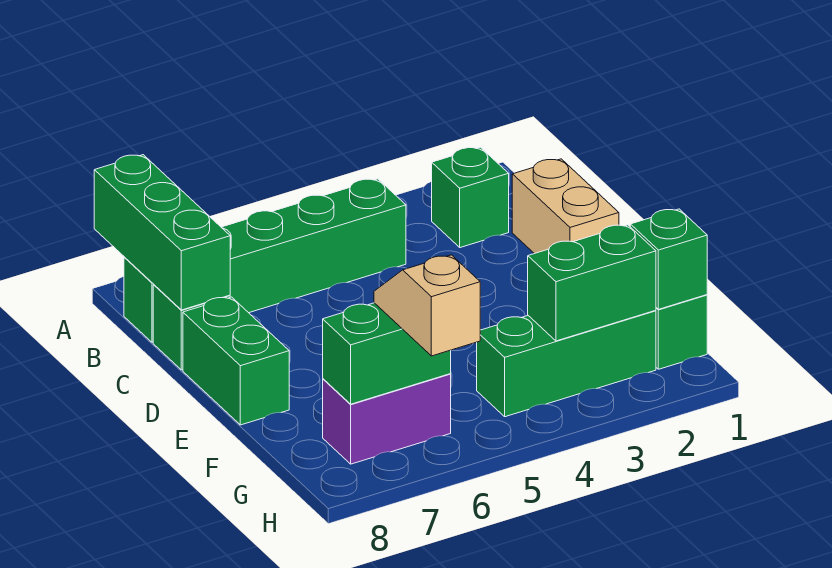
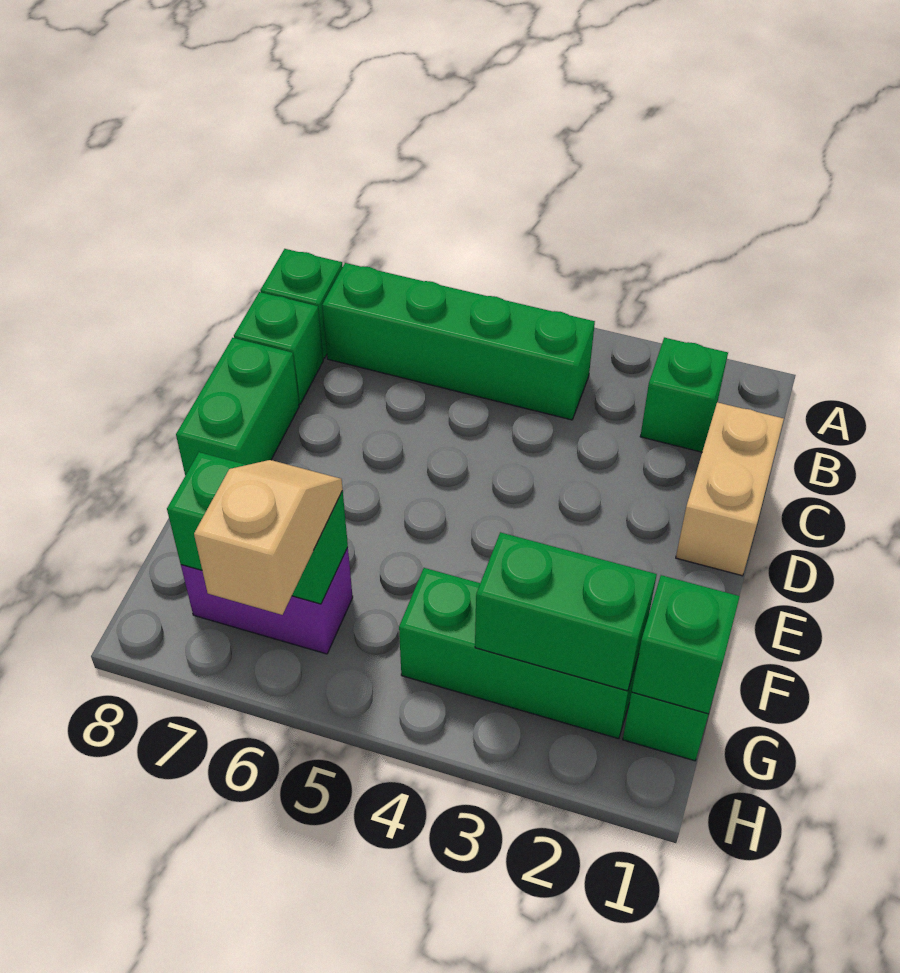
green brick A8:C8 level 2 -> none

